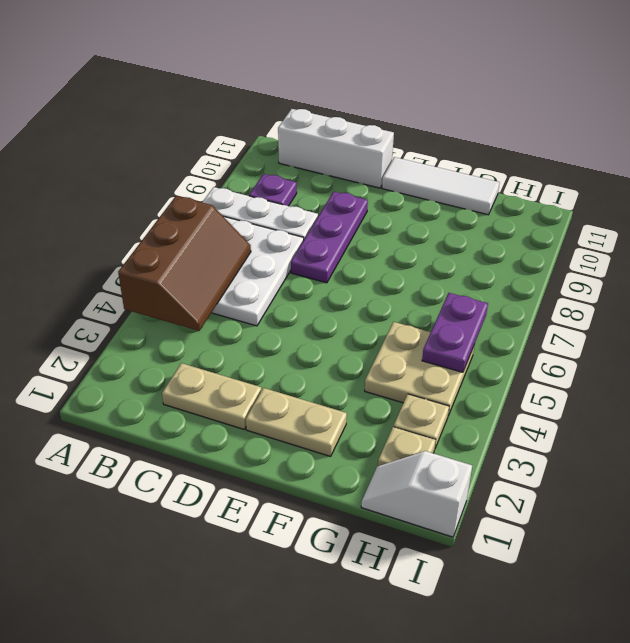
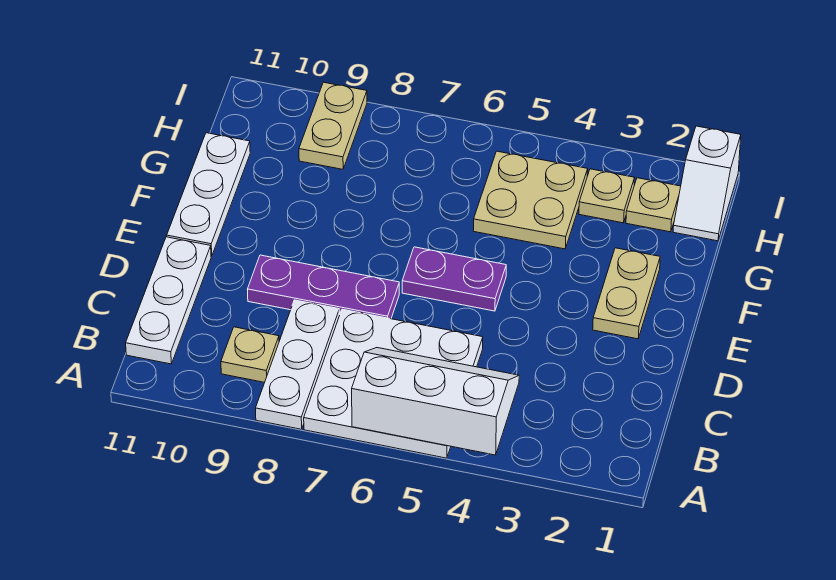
brown slope A4:B6 level 2 top A -> white slope A4:B6 level 2 top A
purple plate B9 level 1 -> tan plate B9 level 1
white brick B11:D11 level 1 -> white plate B11:D11 level 1
tan plate C2:D2 level 1 -> tan plate H9:I9 level 1
white tile E11:G11 level 1 -> white plate E11:G11 level 1
purple plate H5:H6 level 2 -> purple plate E5:E6 level 1

